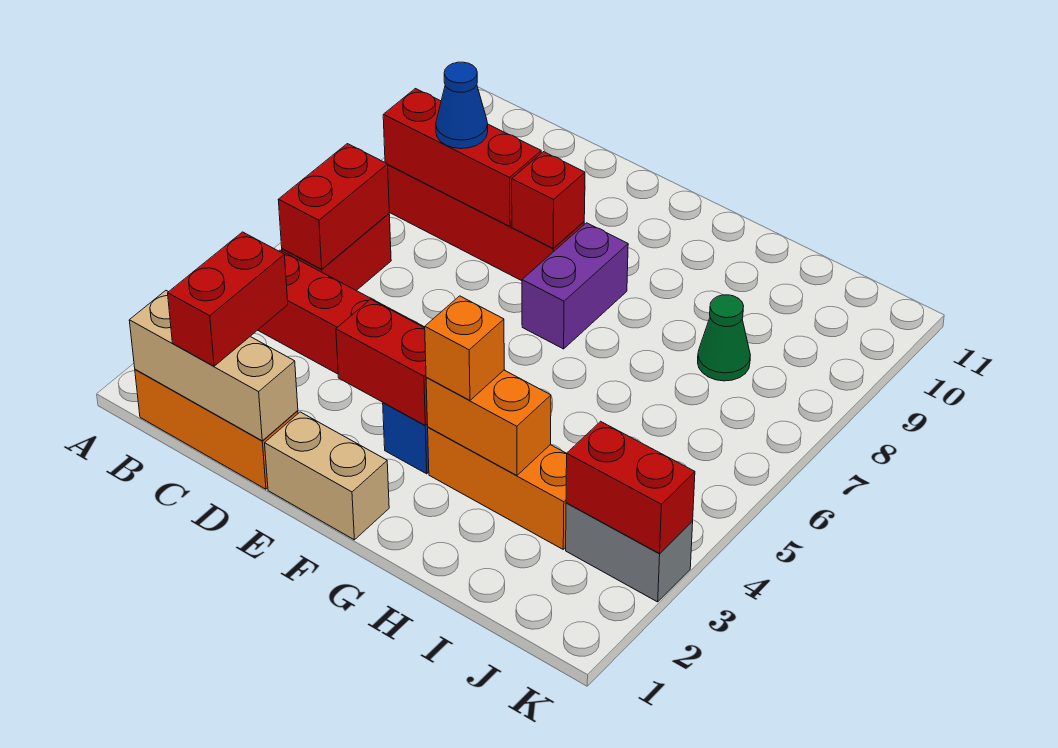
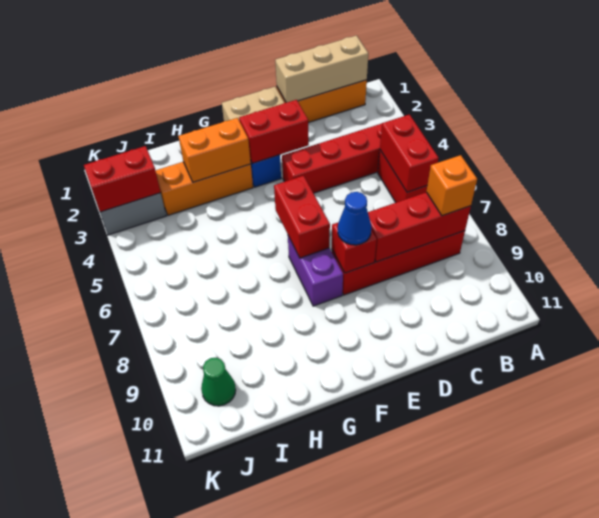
red brick C1:C2 level 3 -> red brick F6:F7 level 2
blue cone C8 level 3 -> blue cone E8 level 3
orange brick G3 level 3 -> orange brick B8 level 3
green cone I8 level 1 -> green cone J10 level 1

